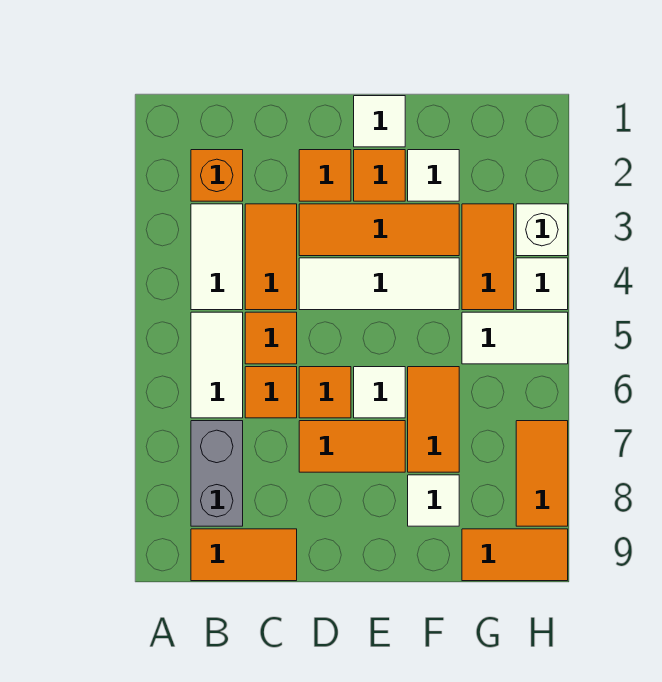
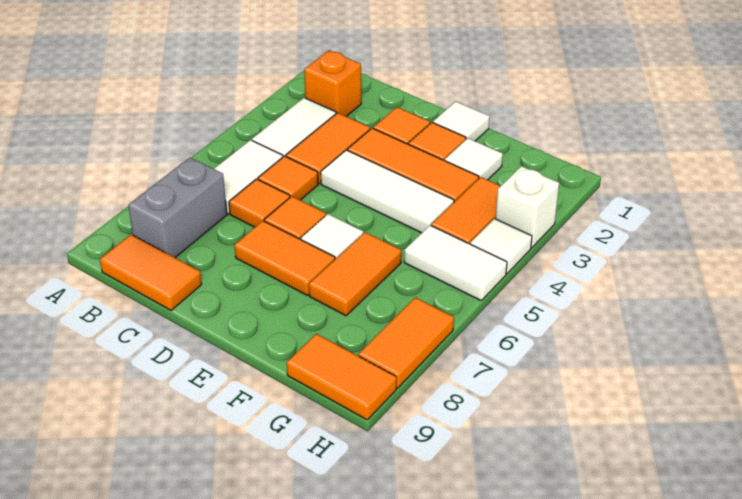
white tile F8 level 1 -> none

